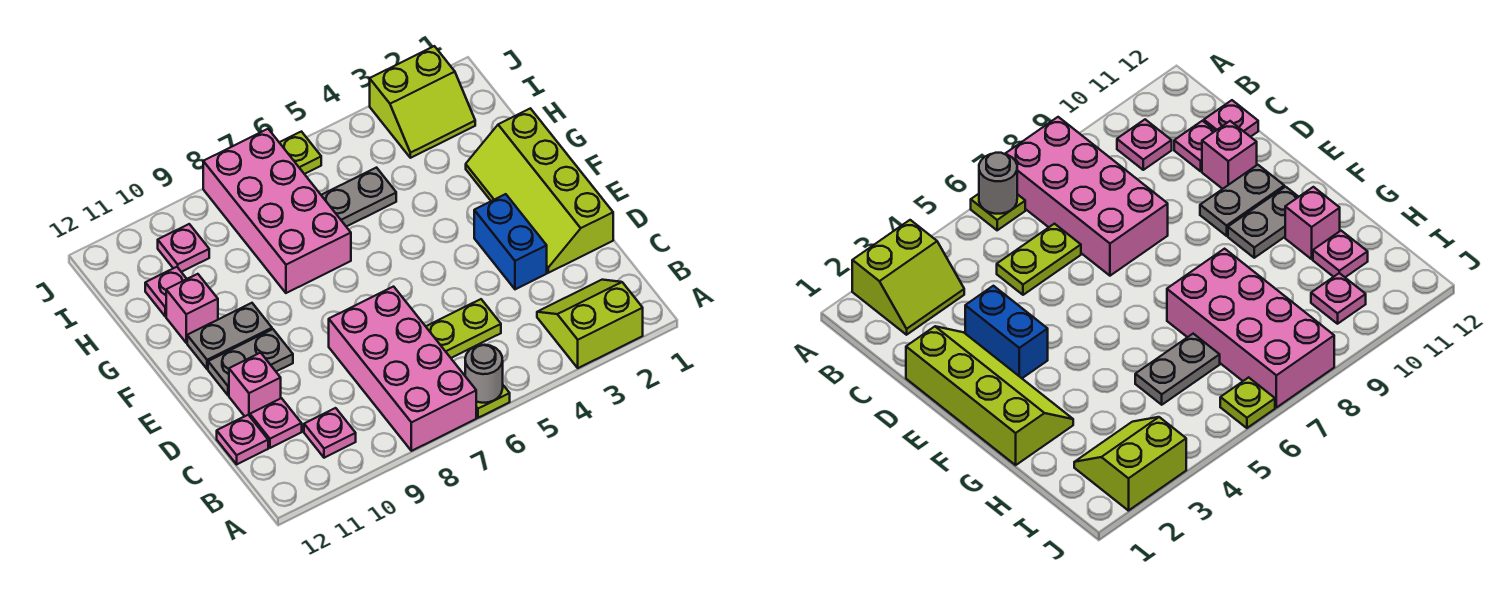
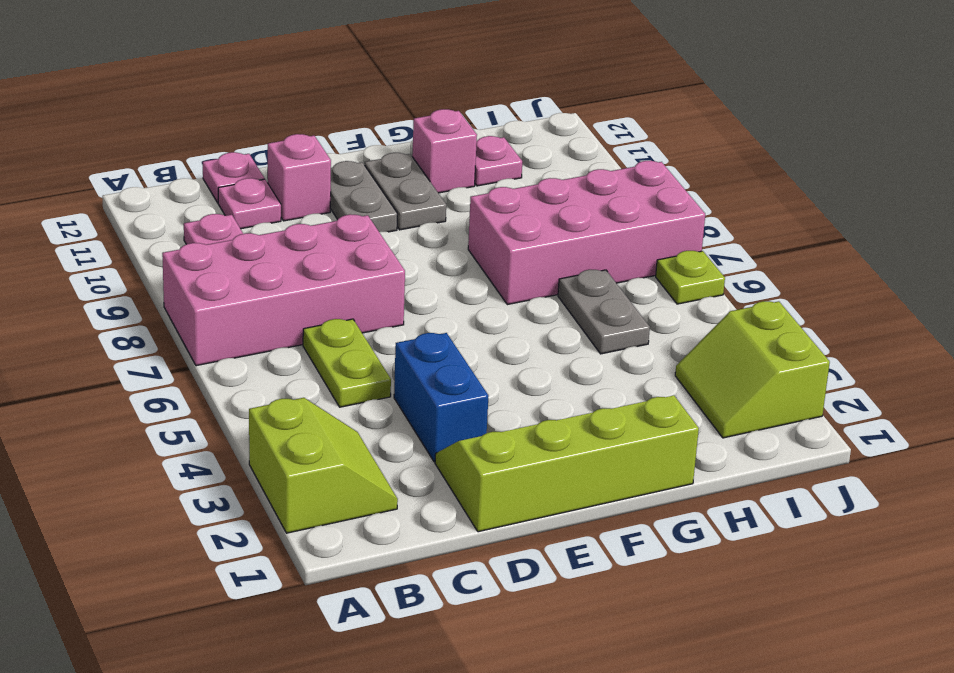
lime plate A6 level 1 -> none
grey round brick A6 level 2 -> none
blue brick D3:E3 level 1 -> blue brick D3:D4 level 1
pink plate I10 level 1 -> none

